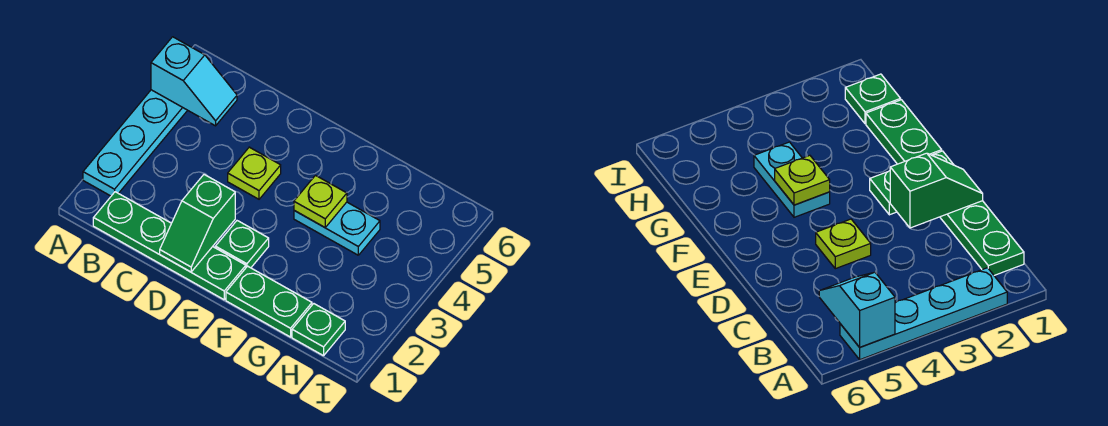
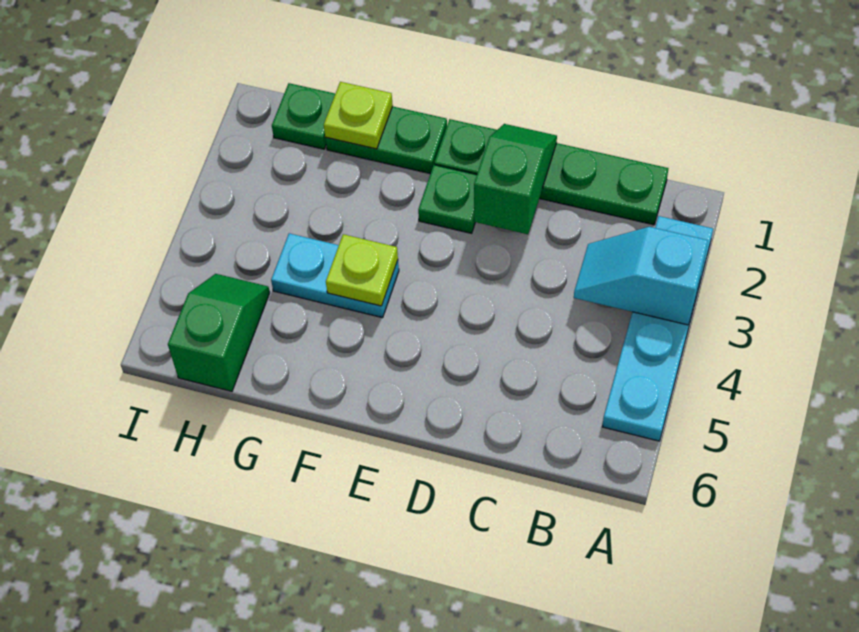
cyan slope A5:B5 level 2 top A -> cyan slope A3:B3 level 2 top A
lime plate D4 level 1 -> lime plate G1 level 2
none -> green slope H5:H6 level 1 top 6

